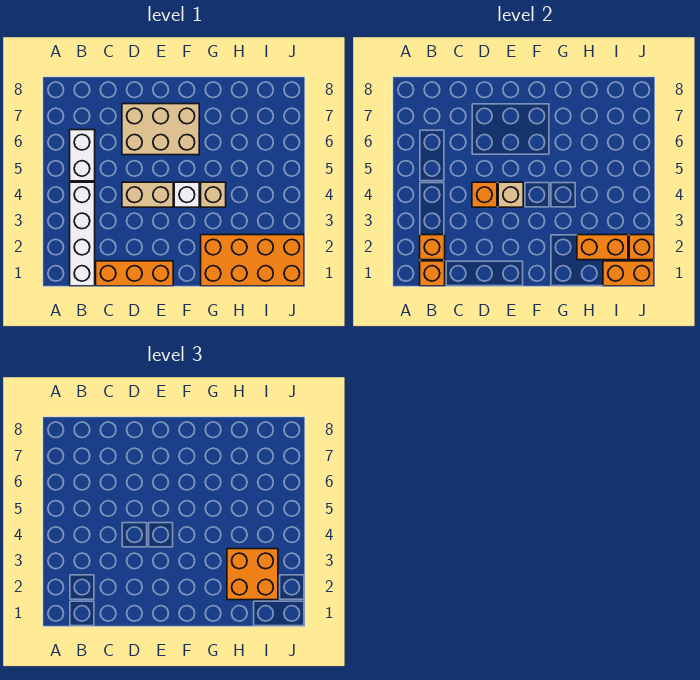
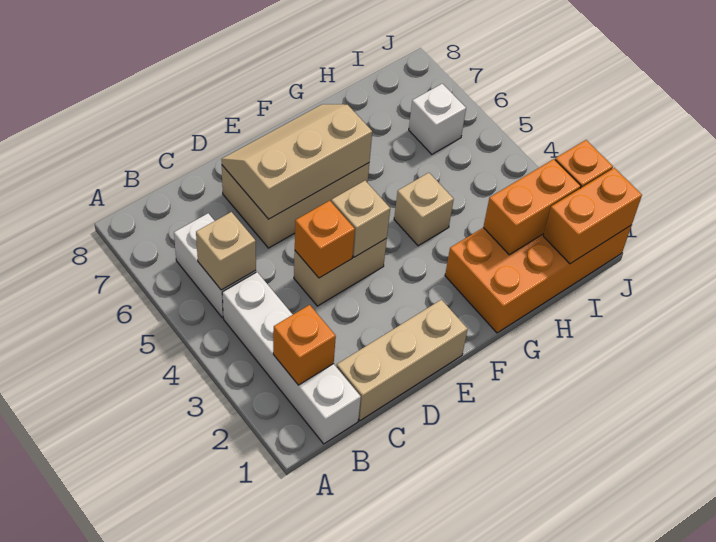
orange brick B1 level 2 -> none
none -> tan brick B5 level 2
orange brick C1:E1 level 1 -> tan brick C1:E1 level 1
none -> tan slope D6:F7 level 2 top 6
white brick F4 level 1 -> white brick I6 level 1
orange brick H2:I3 level 3 -> none

